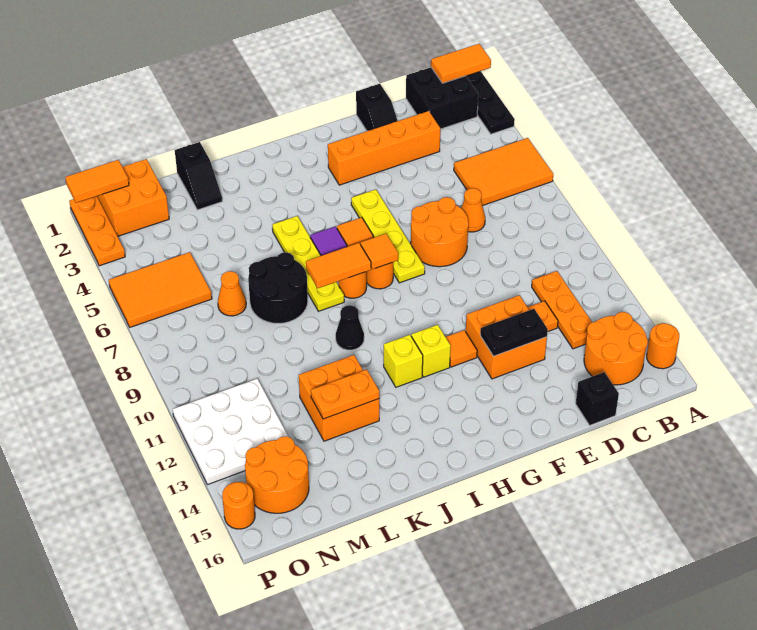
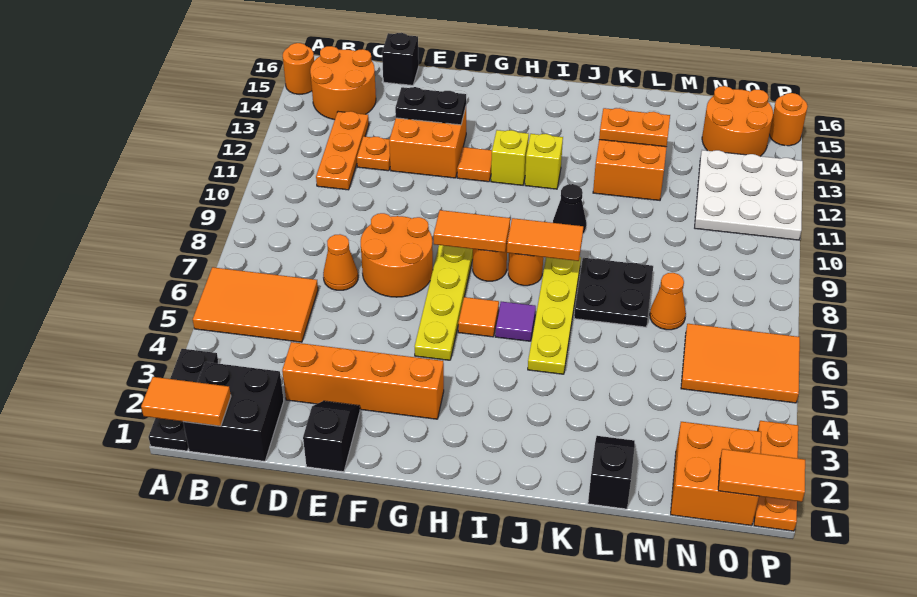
orange tile H8 level 2 -> orange tile G8:H8 level 2
black round brick K7:L8 level 1 -> black plate K7:L8 level 1

